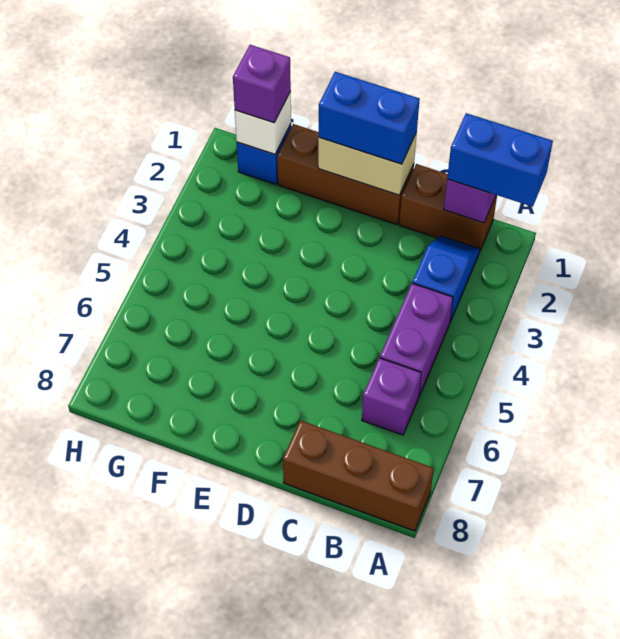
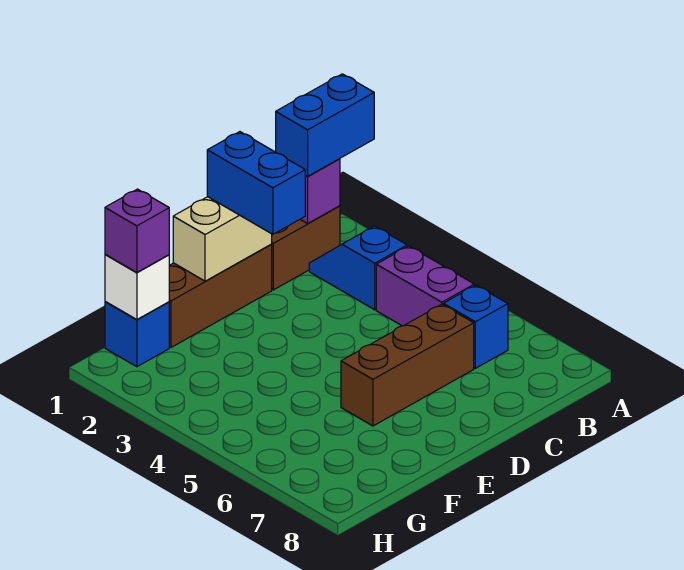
brown brick A8:C8 level 1 -> brown brick C6:E6 level 1
purple brick B6 level 1 -> blue brick B6 level 1
blue brick D1:E1 level 3 -> blue brick D1:D2 level 3

